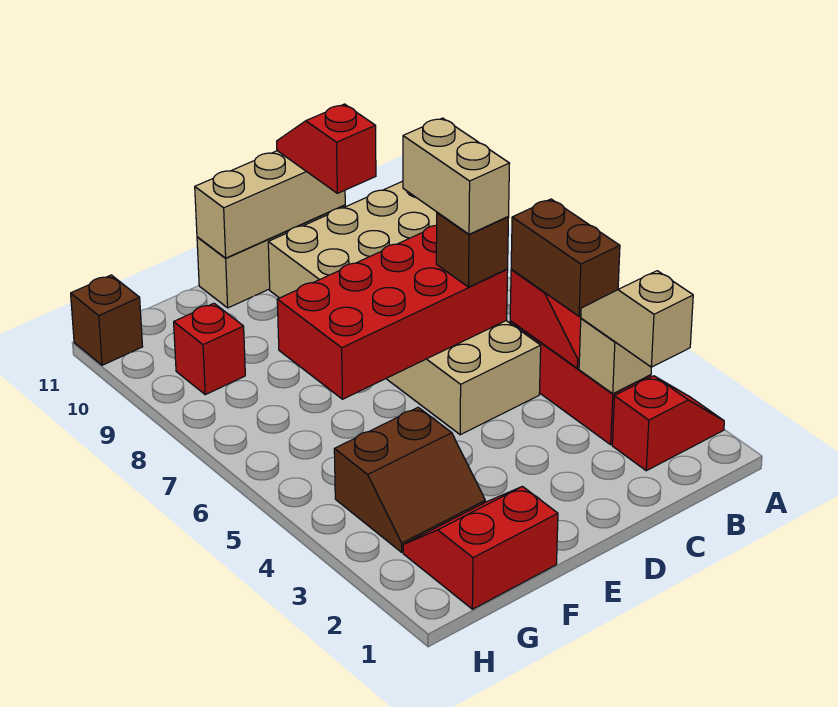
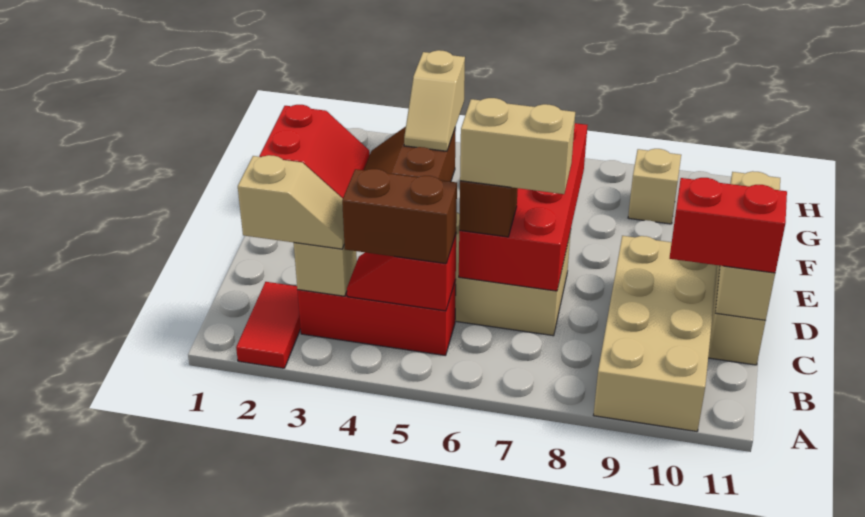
red slope A2:B2 level 1 top B -> red tile A2:B2 level 1
red slope C10:C11 level 3 top 10 -> red brick C10:C11 level 3
none -> tan slope G4:H4 level 2 top H
red brick G9 level 1 -> tan brick G9 level 1
brown brick H11 level 1 -> none

